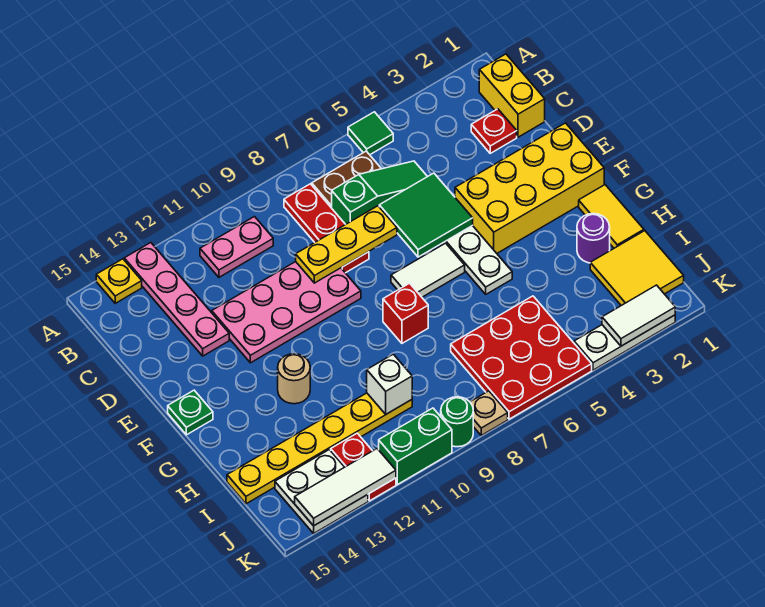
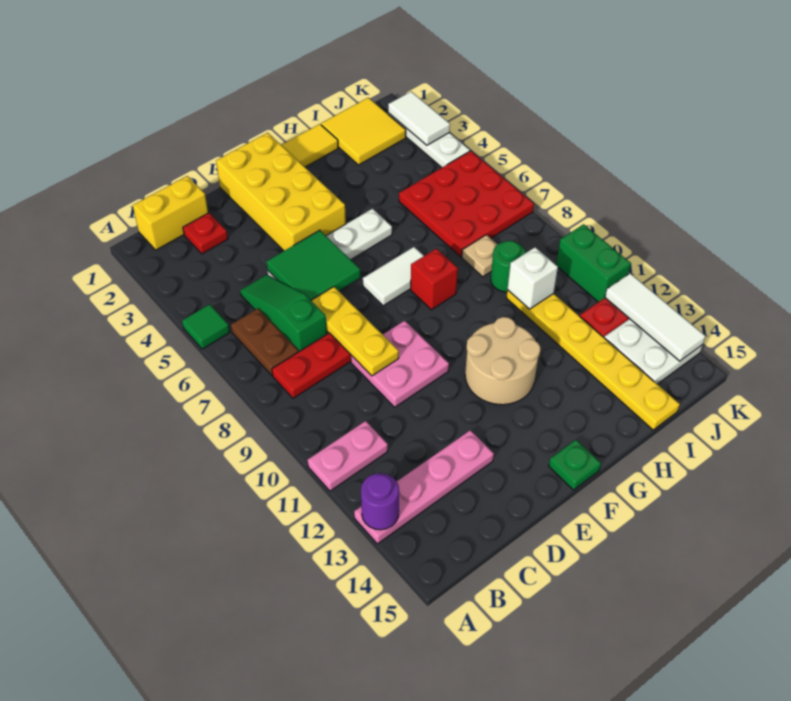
yellow plate A14 level 1 -> none
pink plate B10:B11 level 1 -> pink plate A11:B11 level 1
pink plate D9:E12 level 1 -> pink plate D9:E10 level 1
white tile F6:F7 level 1 -> white tile F7:G7 level 1
tan round brick G12 level 1 -> tan round brick F11:G12 level 1
purple round brick H2 level 1 -> purple round brick A13 level 2
tan plate K8 level 1 -> tan plate I8 level 1
green round brick K9 level 1 -> green round brick I9 level 1

